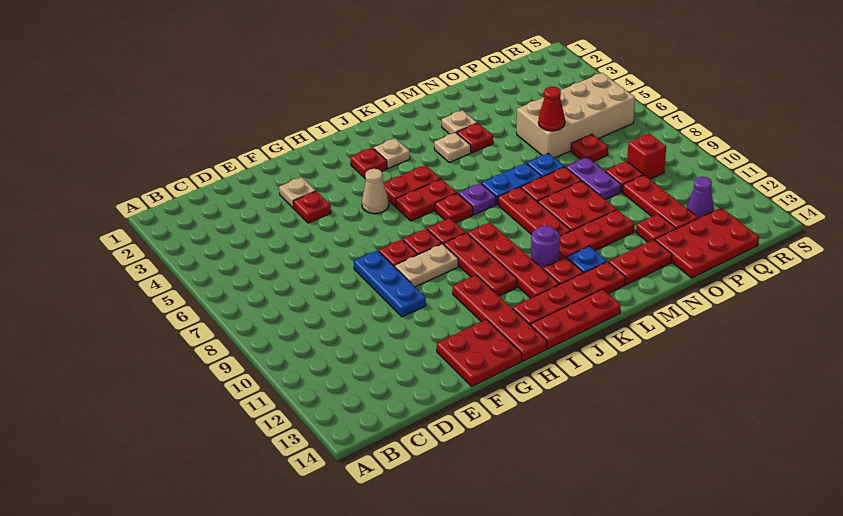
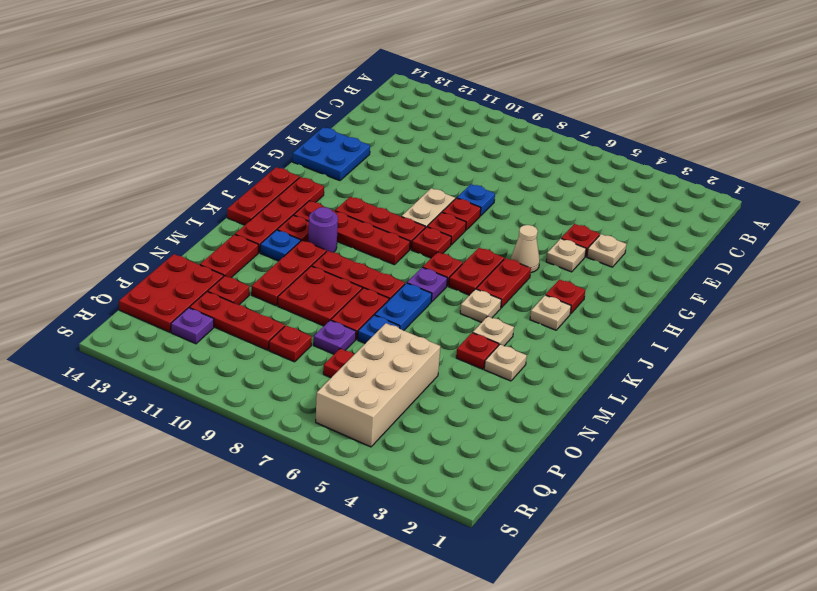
blue plate F8:F10 level 1 -> blue plate F8 level 1
red plate F13:G14 level 1 -> blue plate F13:G14 level 1
none -> tan plate G4 level 1
red plate H11:H14 level 1 -> none
none -> tan plate K5 level 1
red cone O6 level 2 -> none
purple plate O8:O9 level 1 -> purple plate O8 level 1
red brick Q9 level 1 -> none
purple cone Q12 level 1 -> purple plate Q12 level 1

